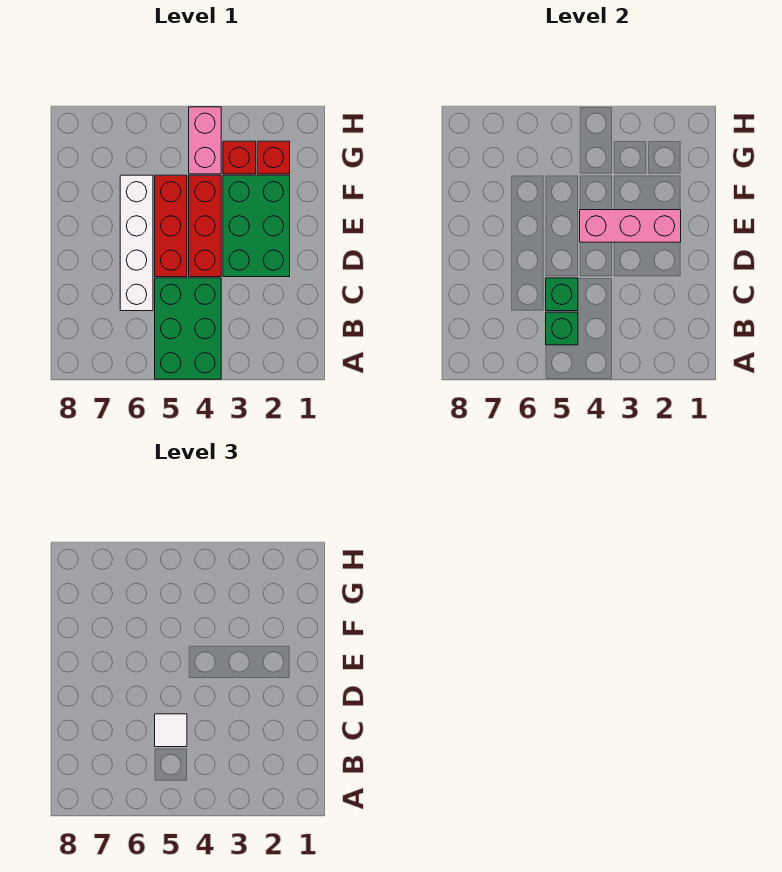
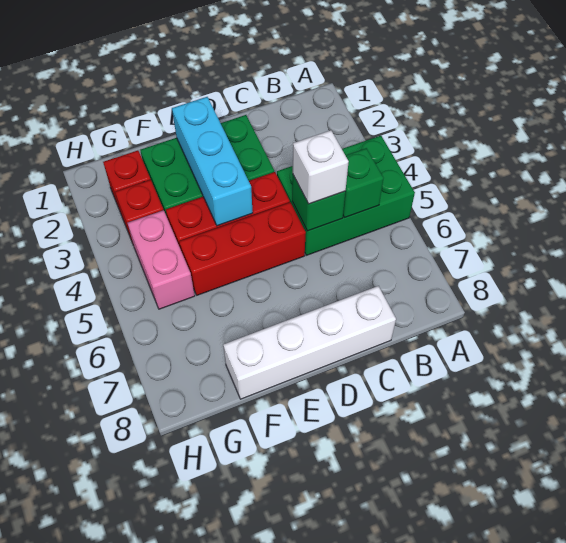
white tile C5 level 3 -> white brick C5 level 3
white brick C6:F6 level 1 -> white brick C8:F8 level 1
pink brick E2:E4 level 2 -> cyan brick E2:E4 level 2
pink brick G4:H4 level 1 -> pink brick G4:G5 level 1

